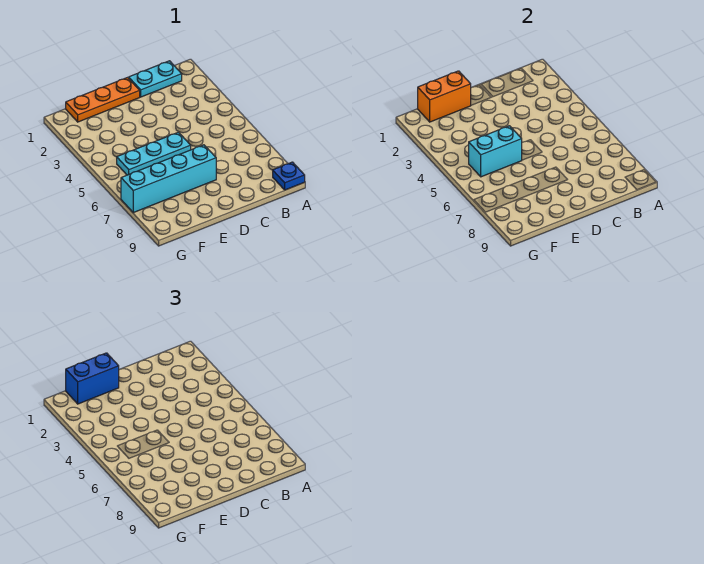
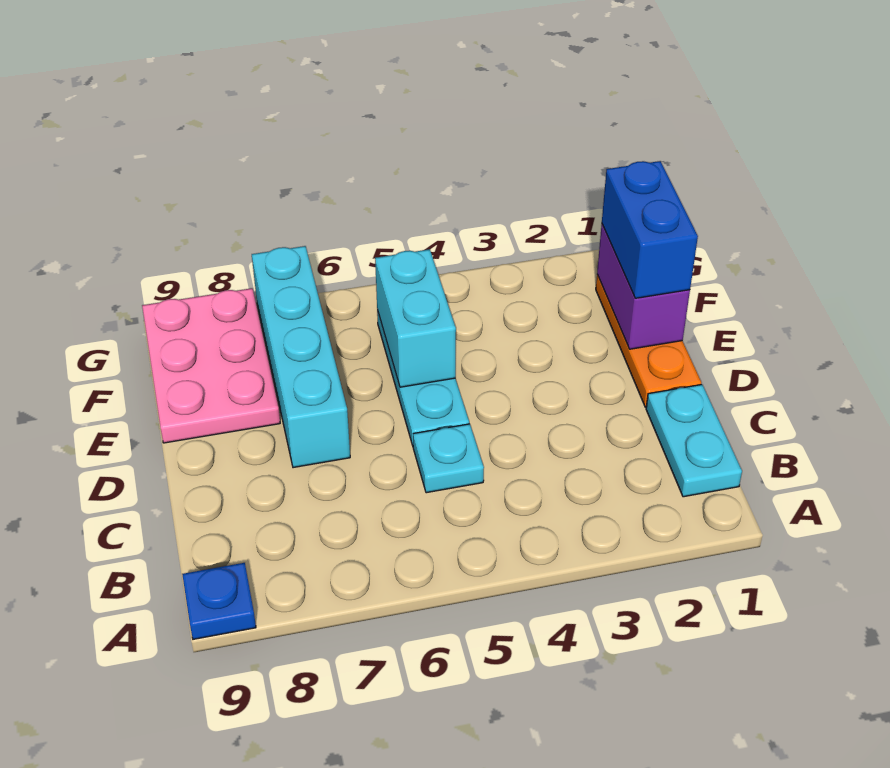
none -> cyan plate C5 level 1
orange brick E1:F1 level 2 -> purple brick E1:F1 level 2
none -> pink plate E8:G9 level 1

